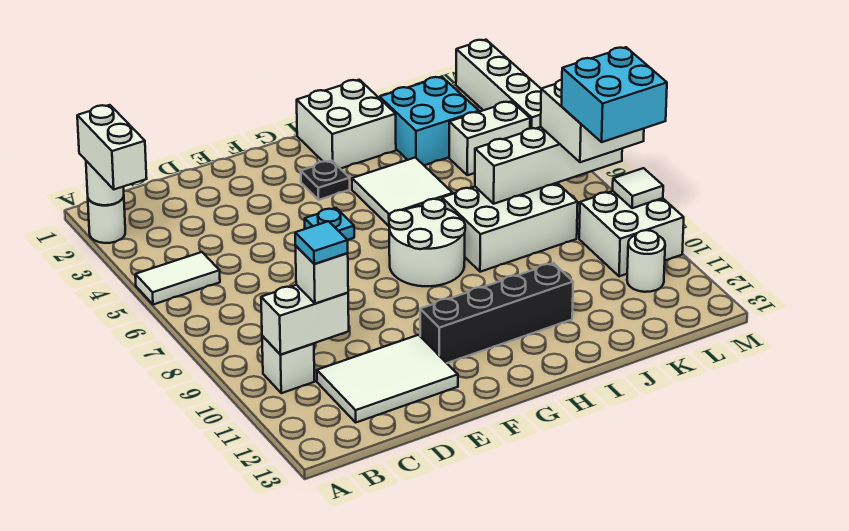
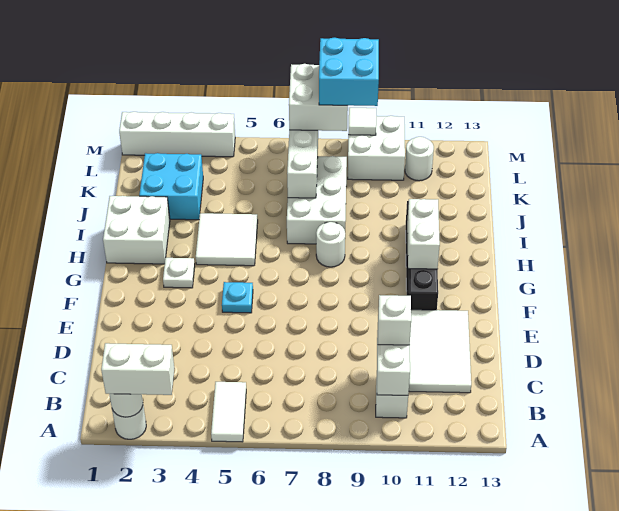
cyan tile C10 level 4 -> none
black plate G3 level 1 -> white plate G3 level 1
white round brick G7:H8 level 1 -> white round brick H8 level 1
white brick K4:L4 level 1 -> white brick G11:H11 level 2

